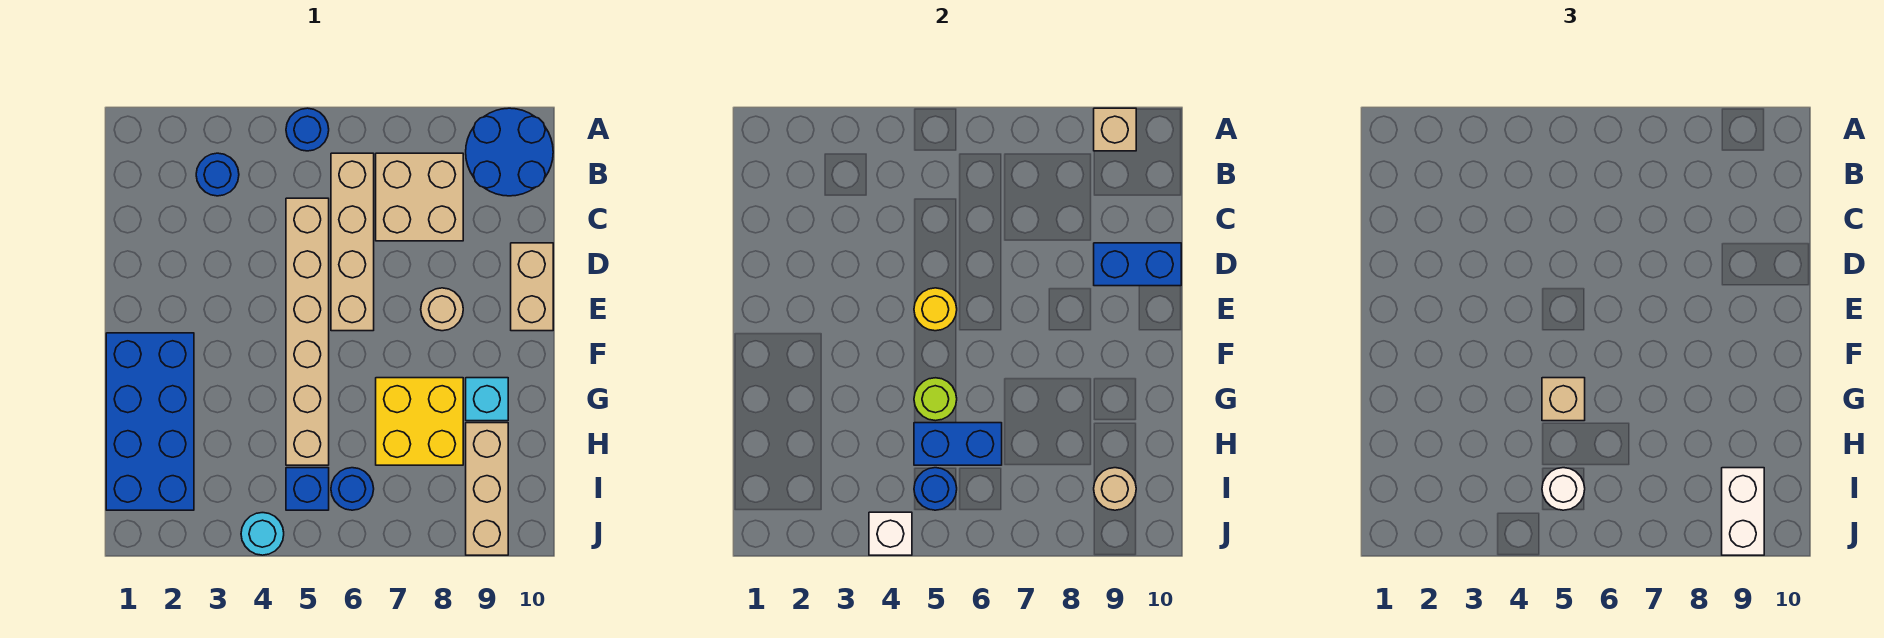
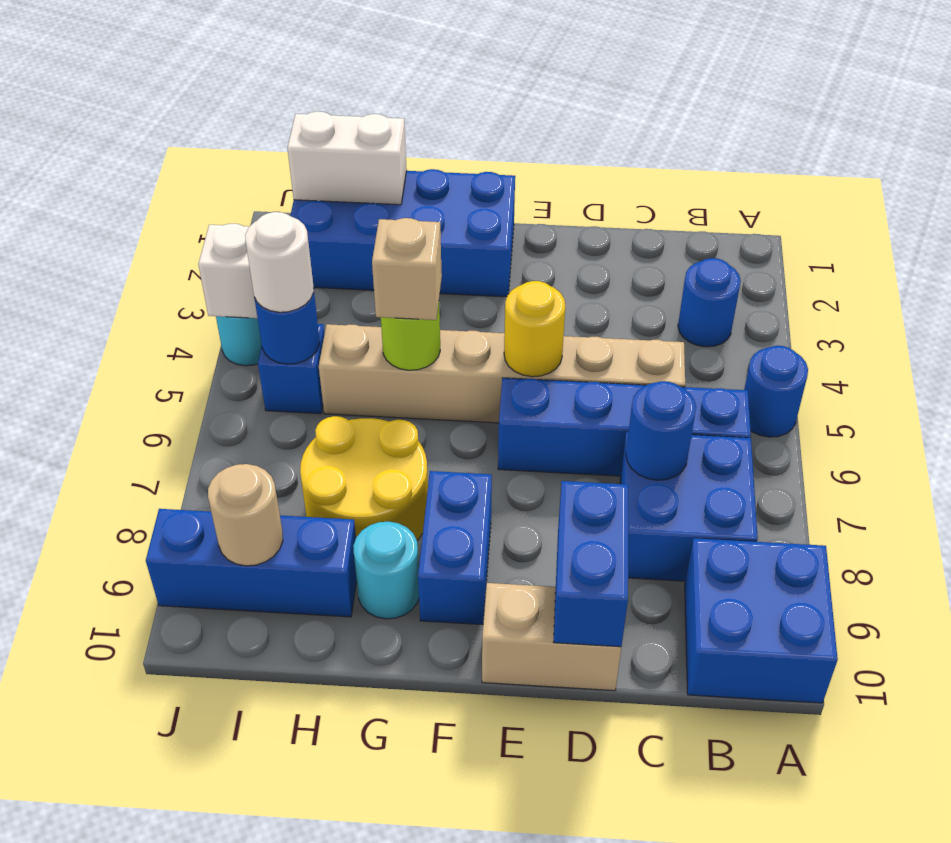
blue round brick A9:B10 level 1 -> blue brick A9:B10 level 1
tan brick A9 level 2 -> none
tan brick B6:E6 level 1 -> blue brick B6:E6 level 1
tan brick B7:C8 level 1 -> blue brick B7:C8 level 1
tan round brick E8 level 1 -> none
yellow brick G7:H8 level 1 -> yellow round brick G7:H8 level 1
cyan brick G9 level 1 -> cyan round brick G9 level 1
blue brick H5:H6 level 2 -> blue brick F8:F9 level 1
tan brick H9:J9 level 1 -> blue brick H9:J9 level 1
blue round brick I6 level 1 -> blue round brick C7 level 2
white brick I9:J9 level 3 -> white brick H1:I1 level 2

